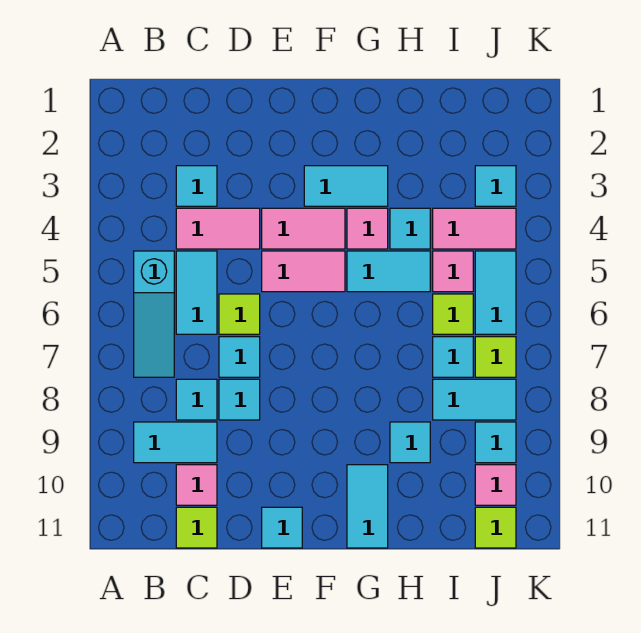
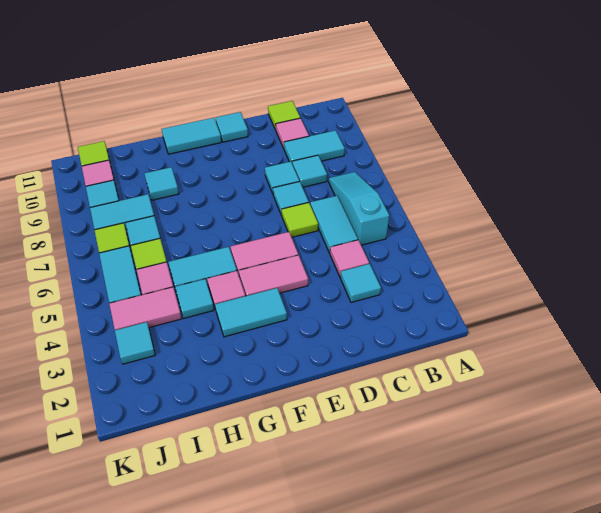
pink tile C4:D4 level 1 -> pink tile C4 level 1
cyan tile G10:G11 level 1 -> cyan tile F11:G11 level 1

